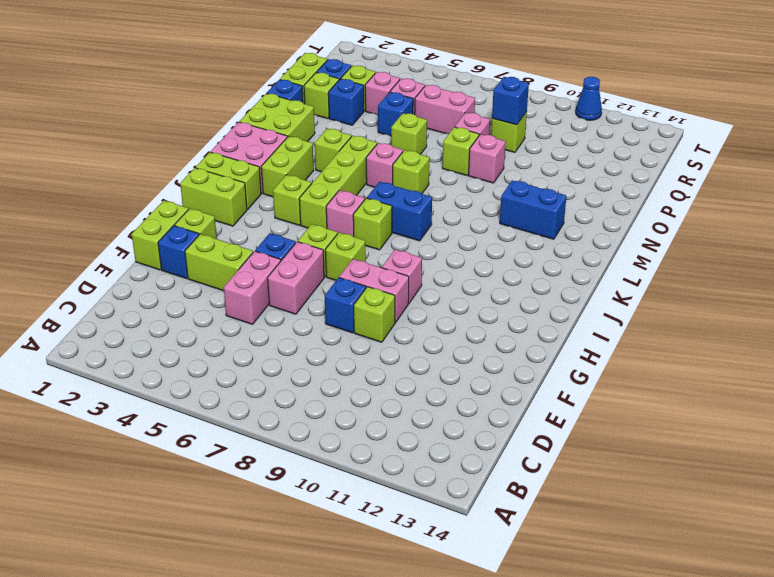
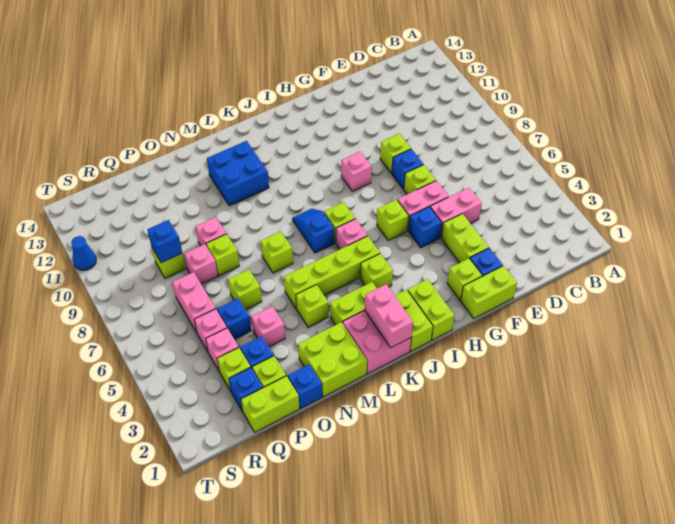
pink brick G8:G9 level 1 -> pink brick K1:K2 level 2
lime brick H7 level 1 -> lime brick F7 level 1
blue brick K7:K8 level 1 -> blue slope K7:K8 level 1 top 7
pink brick M6 level 1 -> pink brick O4 level 1
blue brick M11:M12 level 1 -> blue brick L11:M12 level 1

